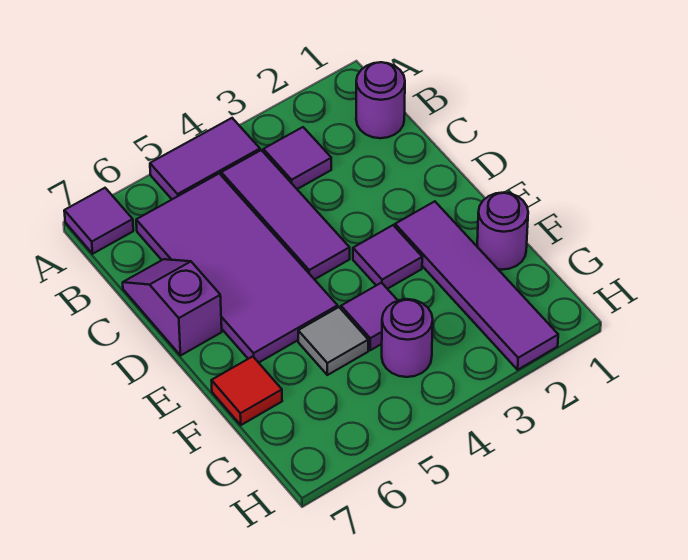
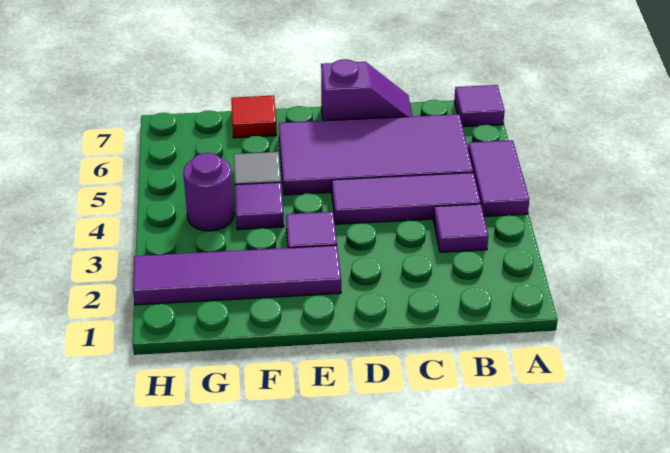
purple round brick B1 level 1 -> none
purple round brick F1 level 1 -> none

